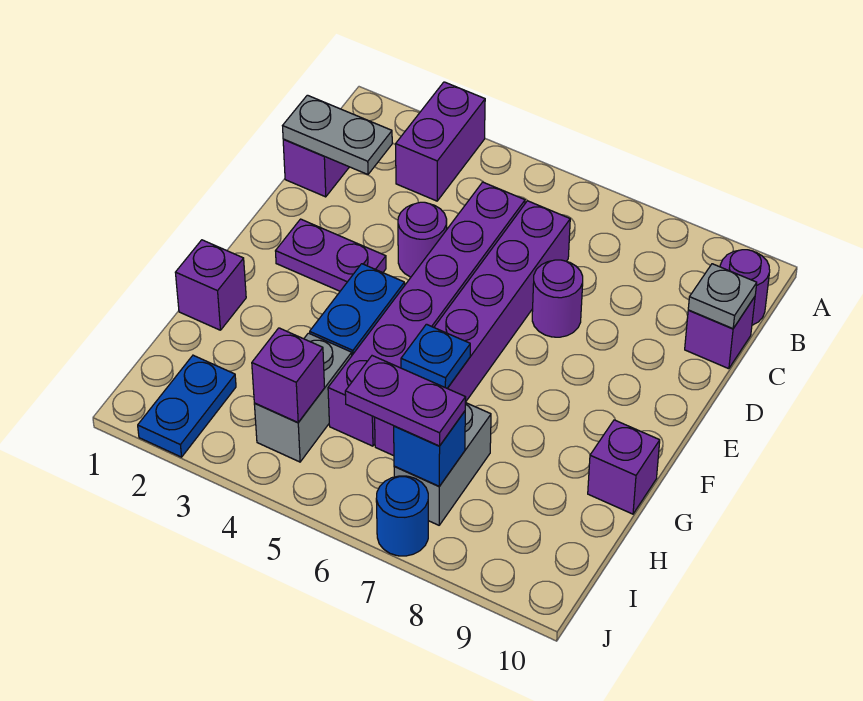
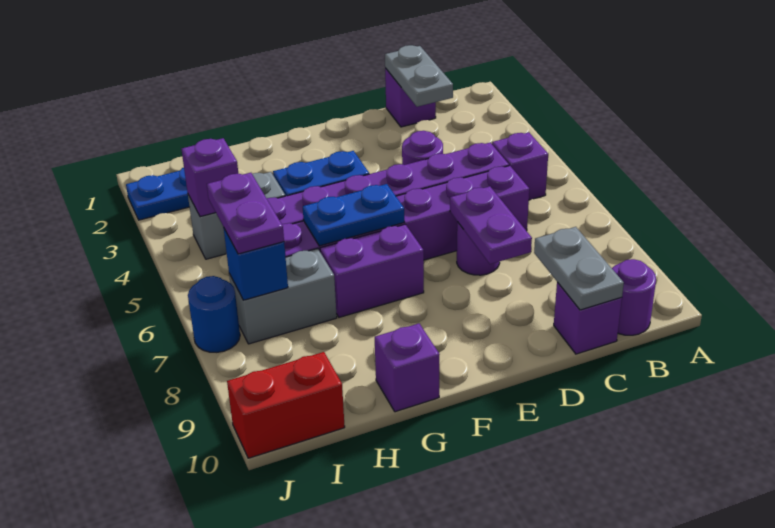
purple brick A3:B3 level 1 -> purple brick F7:G7 level 1
grey plate C10 level 2 -> grey plate C9:C10 level 2
purple plate E2:E3 level 1 -> purple plate D7:D8 level 2
purple brick G1 level 1 -> purple brick B5 level 1
blue plate G6 level 2 -> blue plate F6:G6 level 2
none -> red brick I10:J10 level 1

